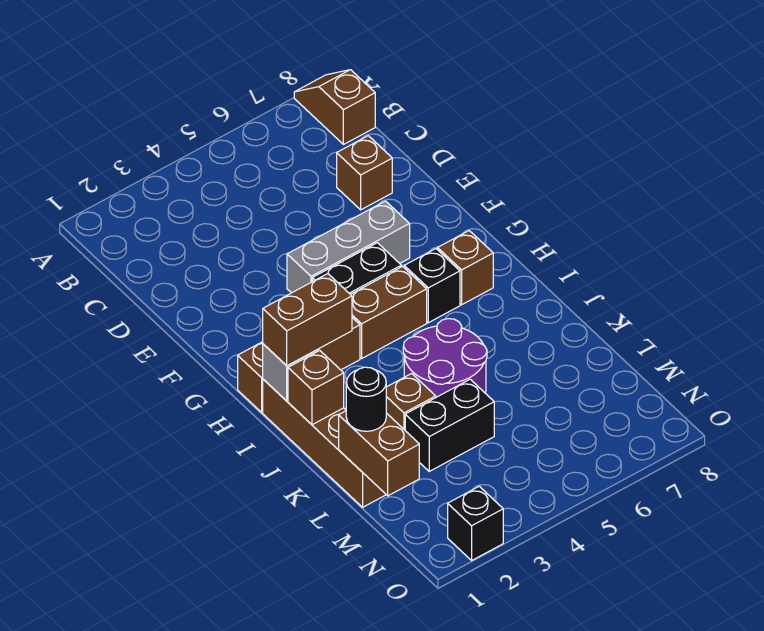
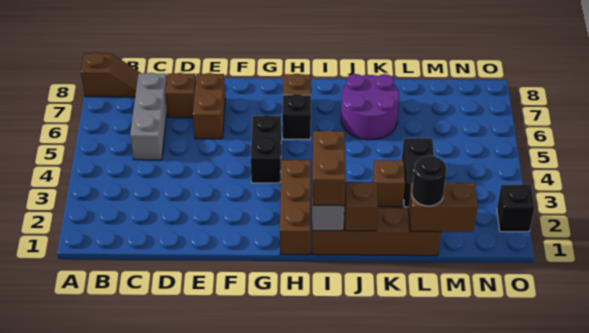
brown slope A8:B8 level 1 top B -> brown slope A8:B8 level 1 top A
grey brick F4:F6 level 1 -> grey brick C5:C7 level 1
brown brick H4:H5 level 1 -> brown brick E6:E7 level 1
purple round brick J4:K5 level 1 -> purple round brick J6:K7 level 1

